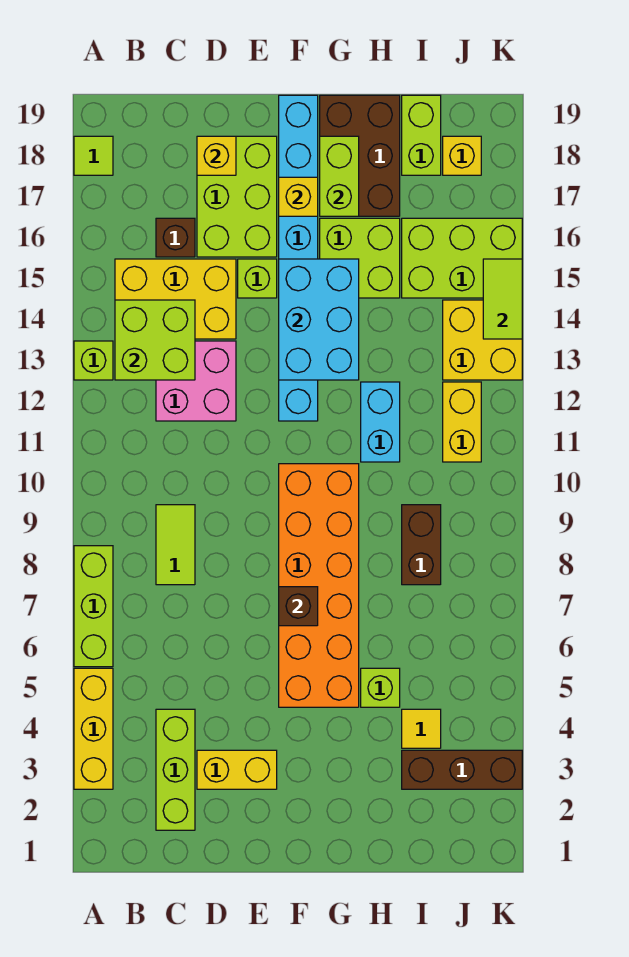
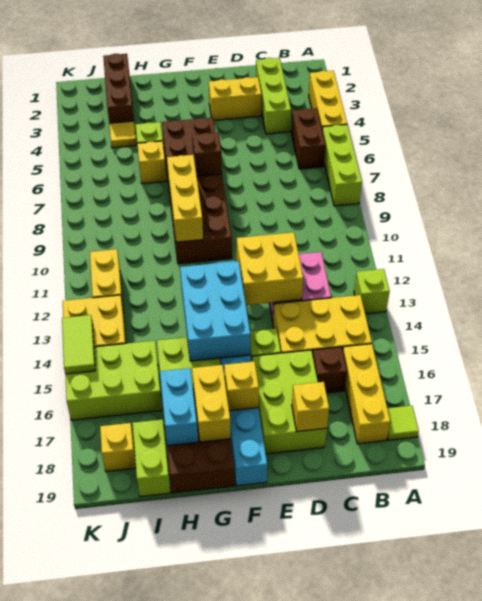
lime brick B13:C14 level 2 -> none
none -> yellow brick B16:B18 level 1
lime tile C8:C9 level 1 -> none
none -> yellow brick D12:E13 level 2
orange brick F5:G10 level 1 -> brown brick F5:G10 level 1
none -> yellow brick G8:G10 level 2
lime brick G17:G18 level 2 -> yellow brick G17:G18 level 2
none -> yellow brick H6 level 1
cyan brick H11:H12 level 1 -> cyan brick H17:H18 level 2
brown brick I3:K3 level 1 -> brown brick I1:I3 level 1
brown brick I8:I9 level 1 -> brown brick B5:B6 level 1

